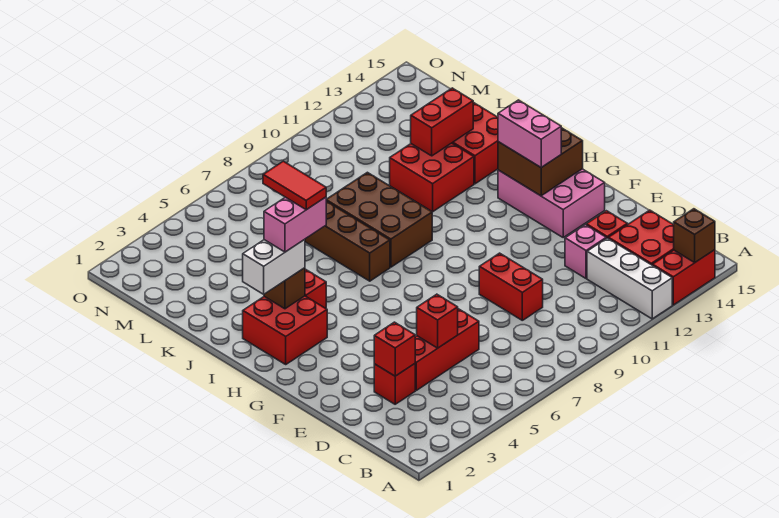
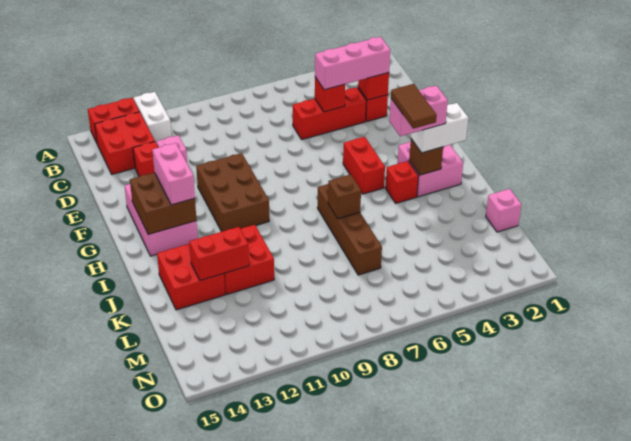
white brick A12:C12 level 1 -> white brick A12:B12 level 1
brown brick A14 level 2 -> brown brick J7 level 2
none -> pink brick D3:D5 level 3
red brick D9:E9 level 1 -> red brick G5:H5 level 1
red brick H2:I3 level 1 -> pink brick H2:I3 level 1
red tile I4:J4 level 5 -> brown tile I4:J4 level 5
brown brick I8:K9 level 1 -> brown brick F10:H11 level 1
none -> pink brick L1 level 1

